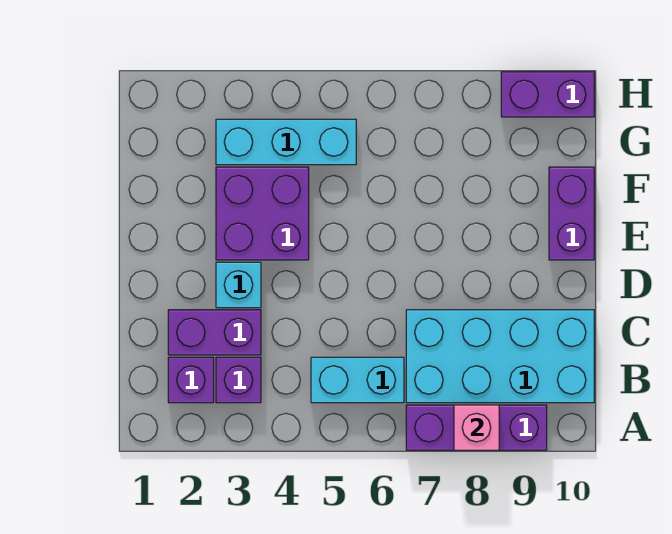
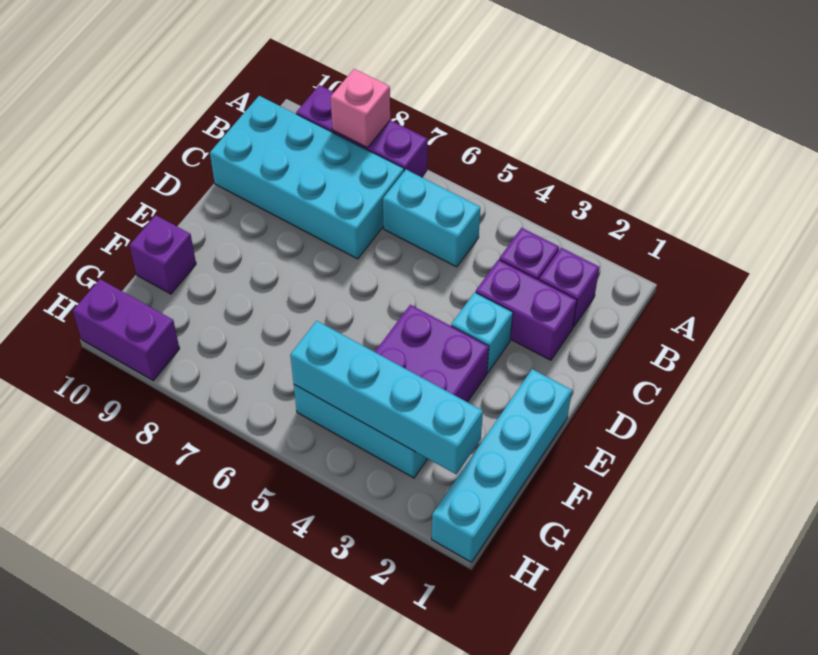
none -> cyan brick E1:H1 level 1
purple brick E10:F10 level 1 -> purple brick F10 level 1
none -> cyan brick G2:G5 level 2

